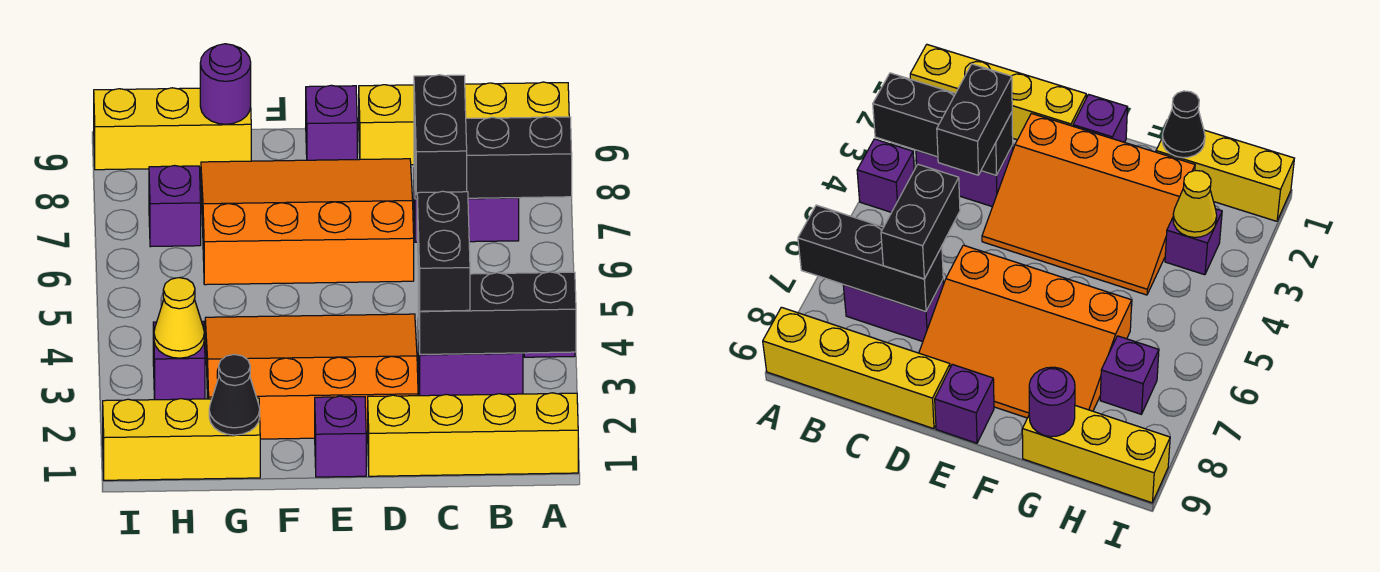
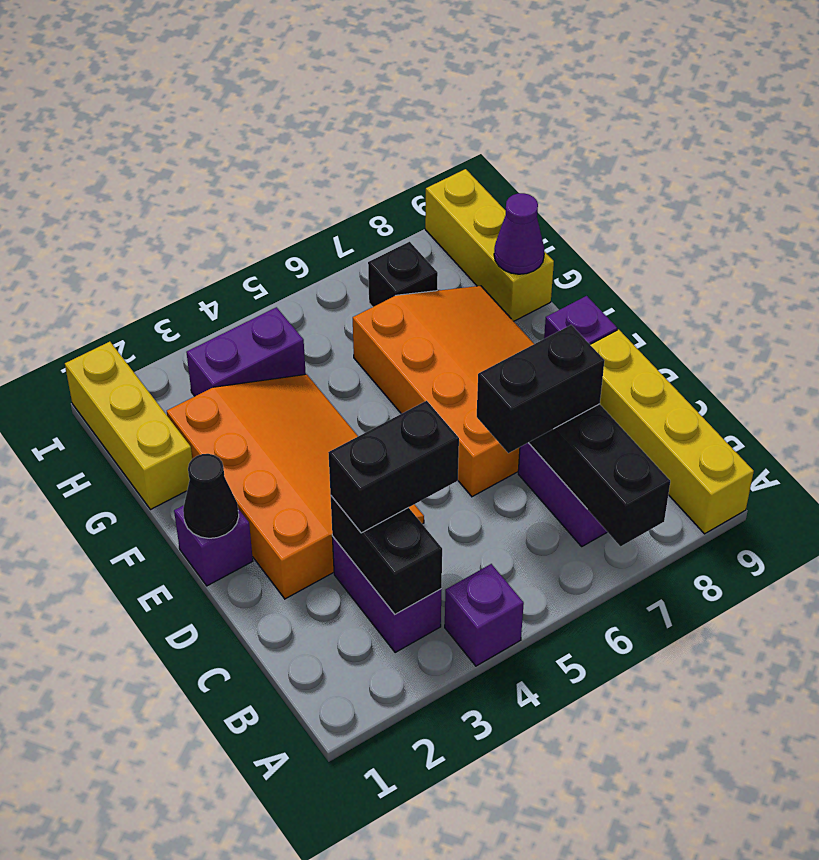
yellow brick A1:D1 level 1 -> none
black brick A3:C3 level 2 -> black brick B3:C3 level 2
black cone G1 level 2 -> black cone E1 level 2
purple round brick G9 level 2 -> purple cone G9 level 2
purple brick H3 level 1 -> purple brick H3:H4 level 1
yellow cone H3 level 2 -> none
purple brick H7 level 1 -> black brick H7 level 1

